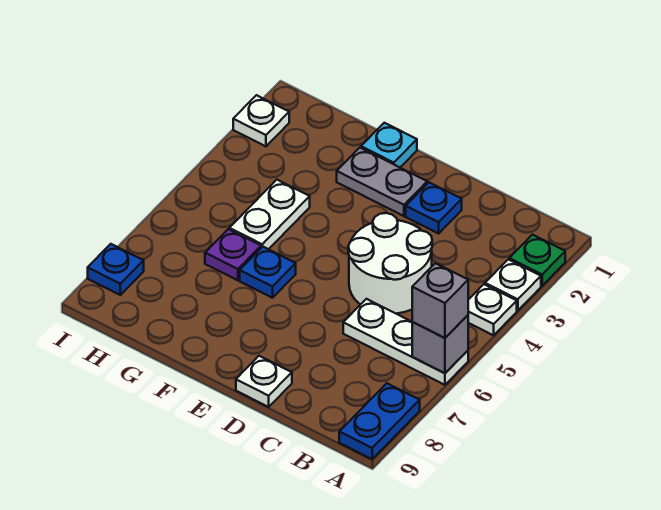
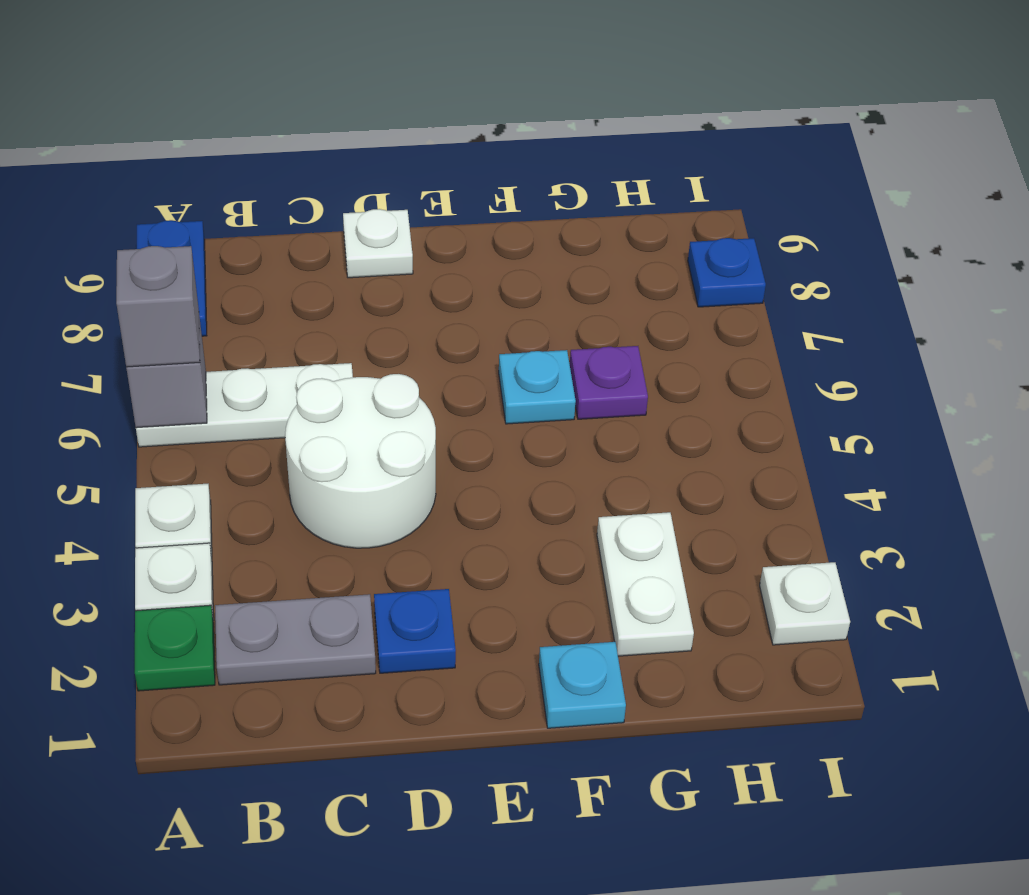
grey plate E2:F2 level 1 -> grey plate B2:C2 level 1
blue plate F6 level 1 -> cyan plate F6 level 1
white plate G4:G5 level 1 -> white plate G2:G3 level 1

